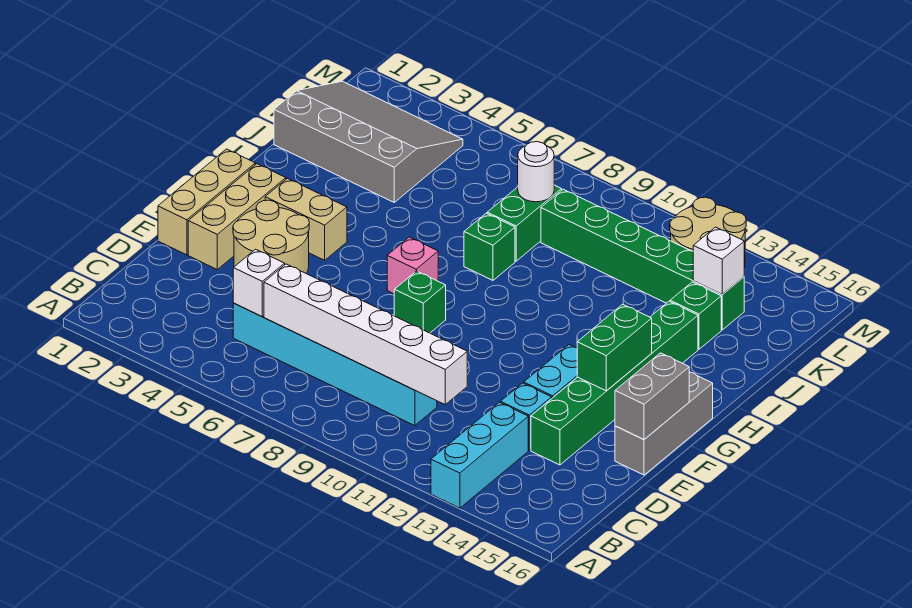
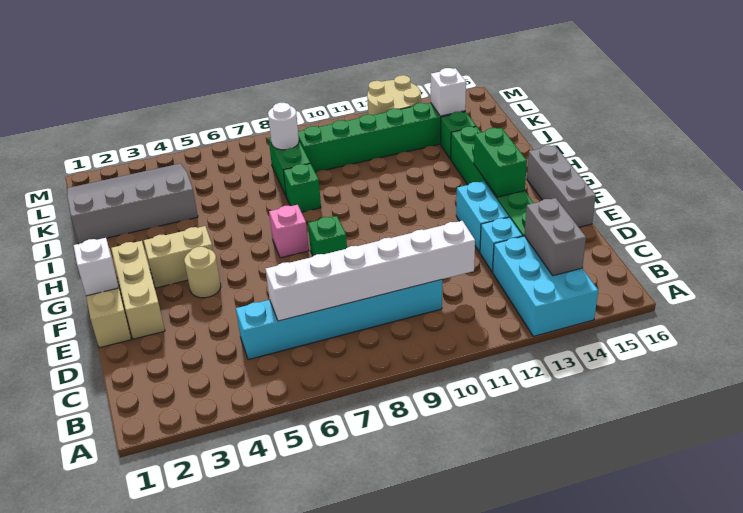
cyan brick A13:C13 level 1 -> cyan brick A13:C14 level 1
white brick C5 level 2 -> white brick F1 level 2
tan round brick E3:F4 level 1 -> tan round brick F4 level 1
grey brick E16:F16 level 2 -> grey brick B14:C14 level 2

